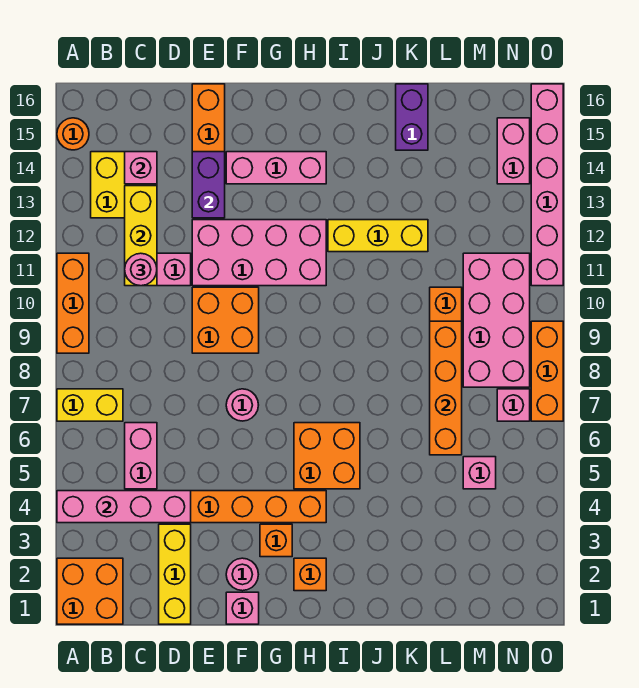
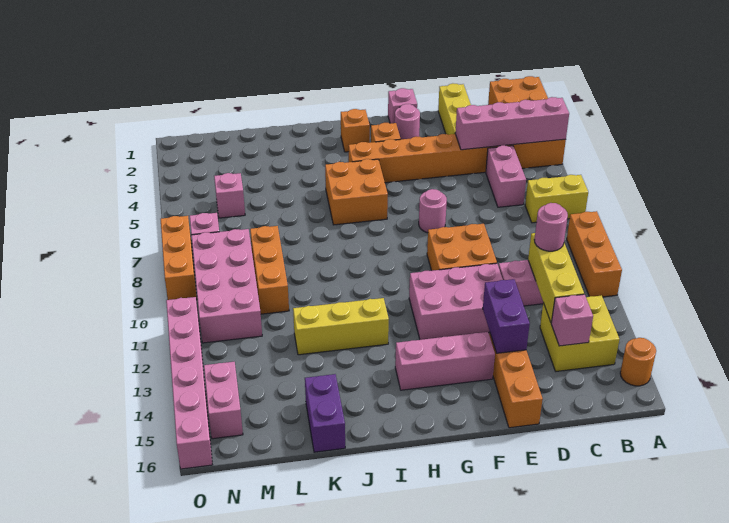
pink brick E11:H12 level 1 -> pink brick E11:G12 level 1
orange brick L6:L9 level 2 -> none

